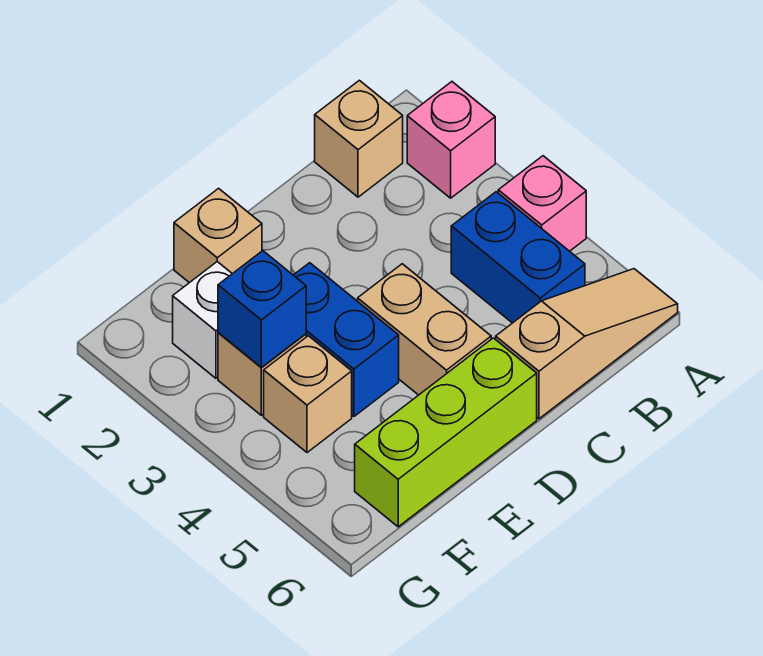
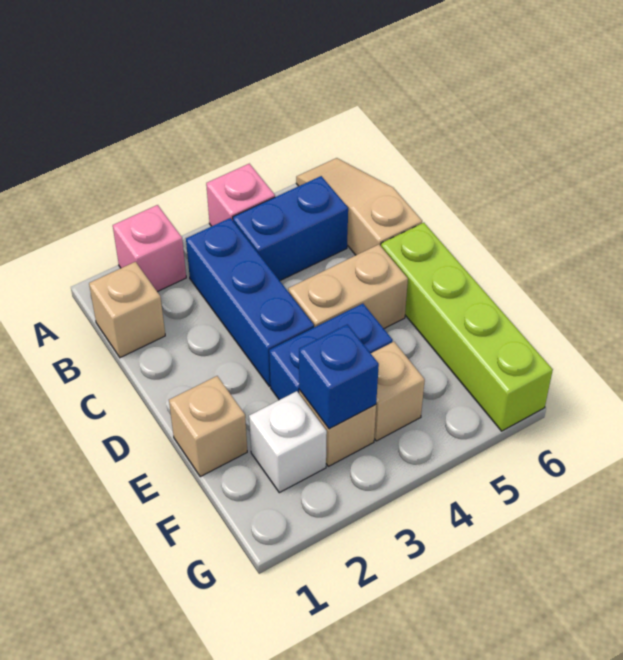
none -> blue brick B3:D3 level 1
lime brick D6:F6 level 1 -> lime brick D6:G6 level 1

